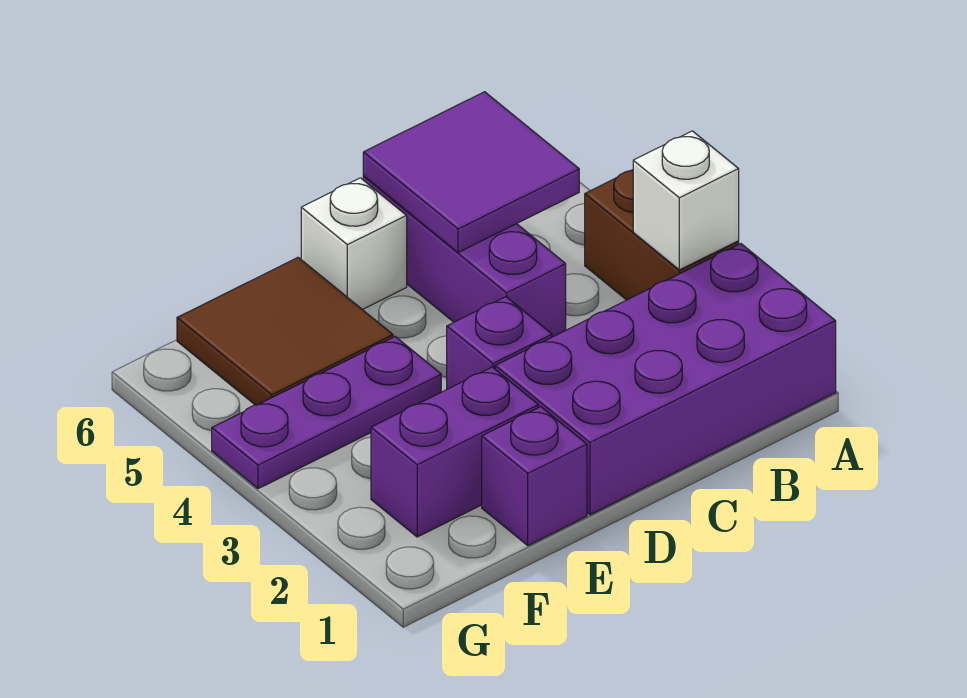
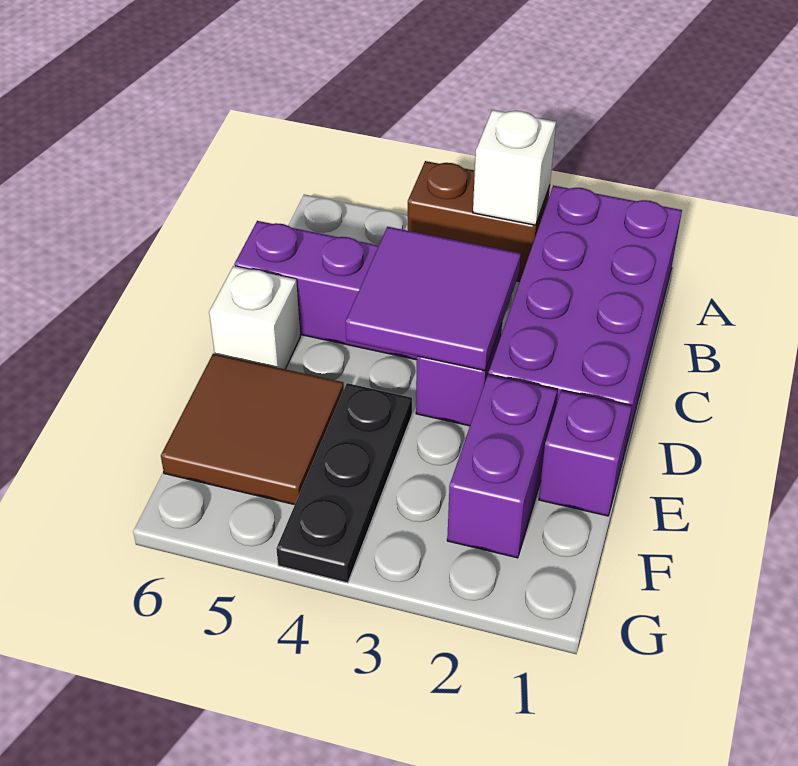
purple tile B5:C6 level 2 -> purple tile C3:D4 level 2
purple plate E4:G4 level 1 -> black plate E4:G4 level 1

